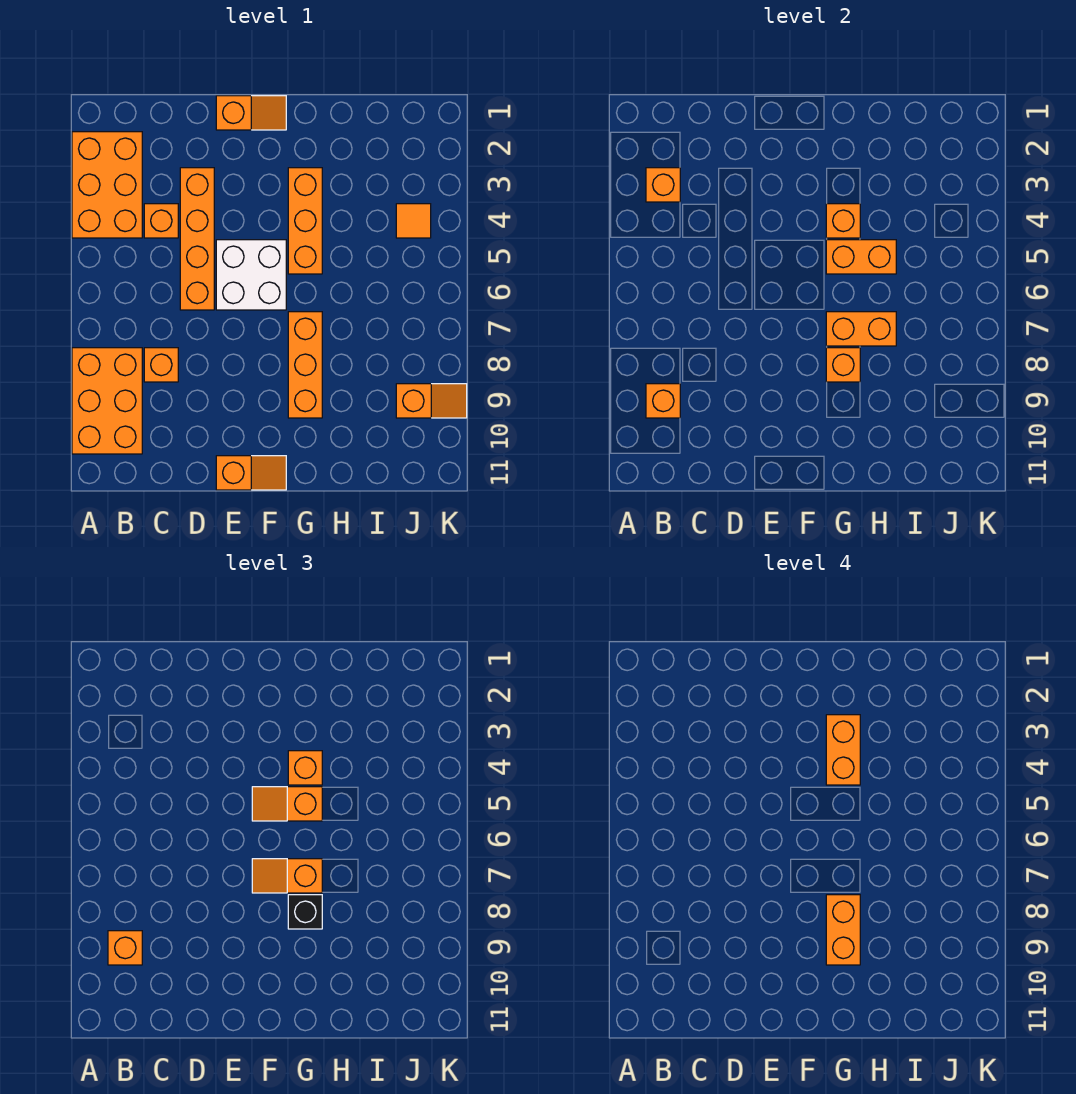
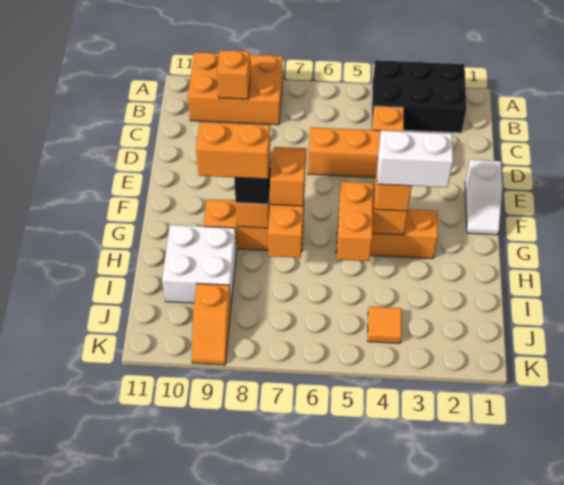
orange brick A2:B4 level 1 -> black brick A2:B4 level 1
orange brick B3 level 2 -> none
orange brick B9 level 3 -> none
orange brick C8 level 1 -> none
orange slope E1:F1 level 1 top E -> white slope E1:F1 level 1 top E
white brick E5:F6 level 1 -> white brick H9:I10 level 1
orange slope E11:F11 level 1 top E -> none
orange slope F5:G5 level 3 top G -> none
orange brick G3:G4 level 4 -> white brick G3:G4 level 4

